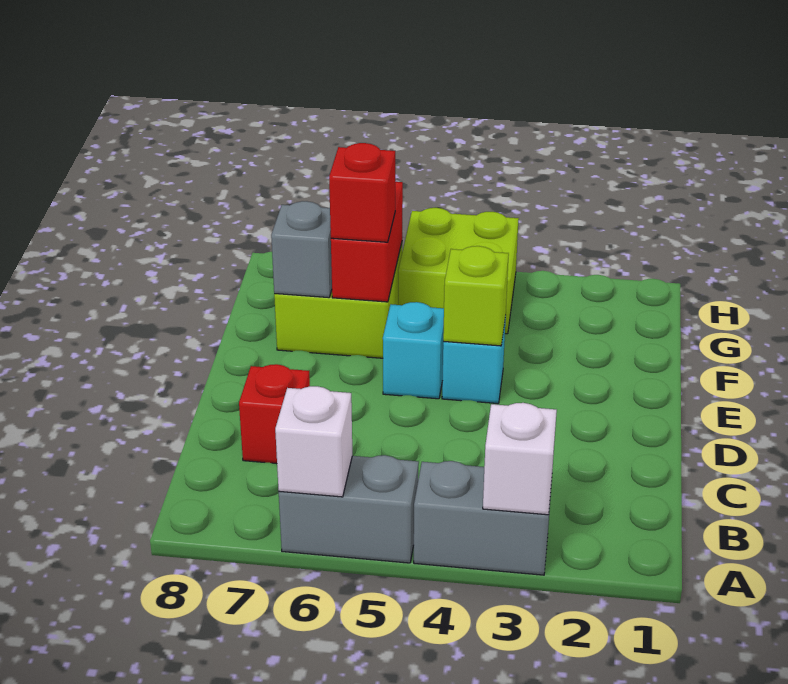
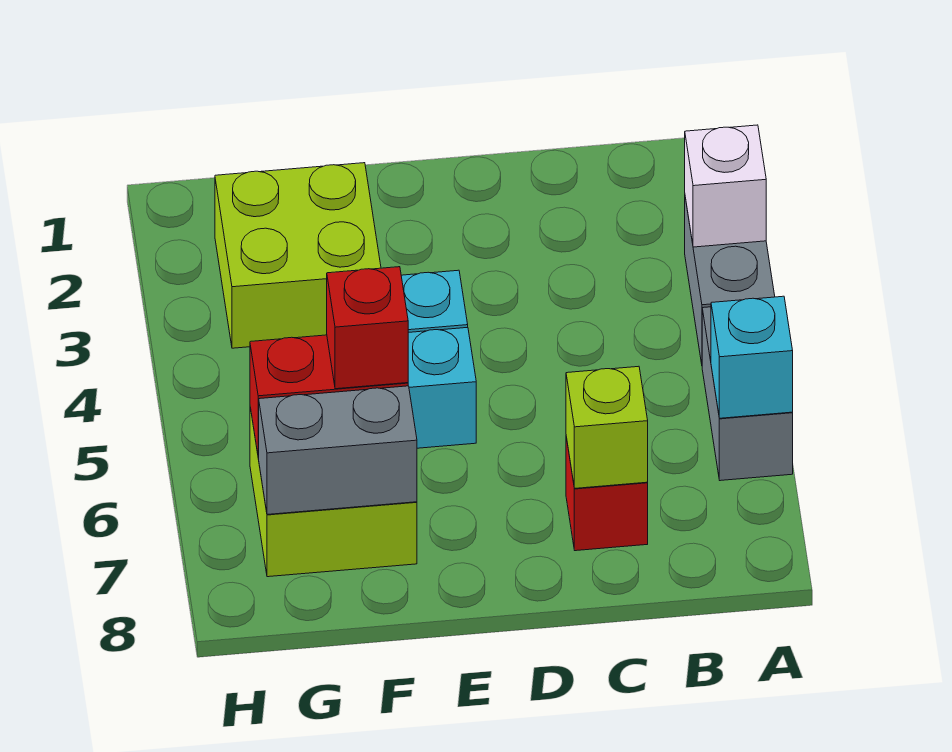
white brick A6 level 2 -> cyan brick A6 level 2
lime brick E4 level 2 -> lime brick C7 level 2
grey brick F7 level 2 -> grey brick F7:G7 level 2
lime brick G4:H5 level 1 -> lime brick F2:G3 level 1

